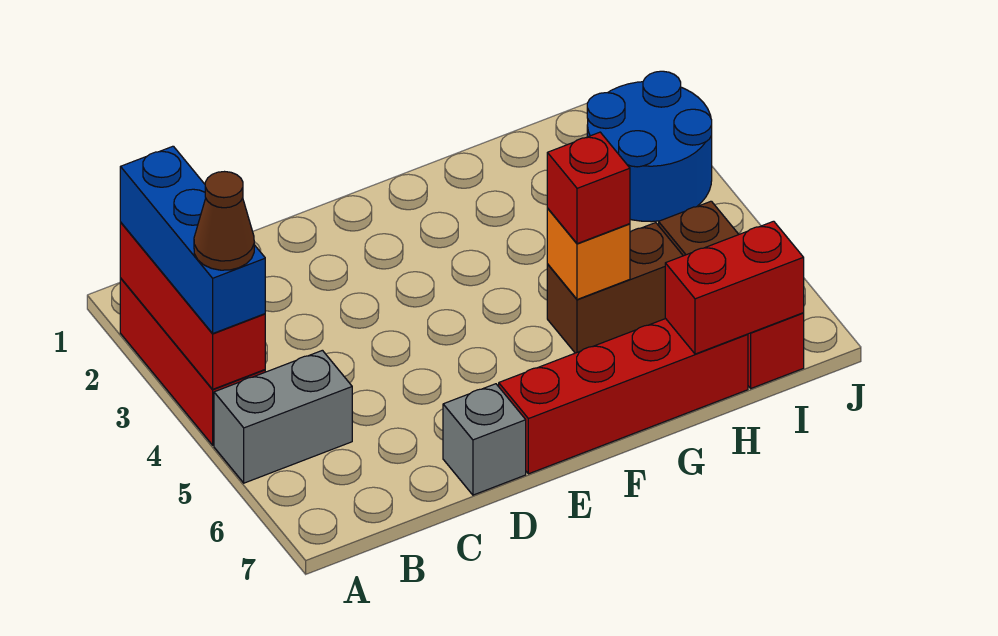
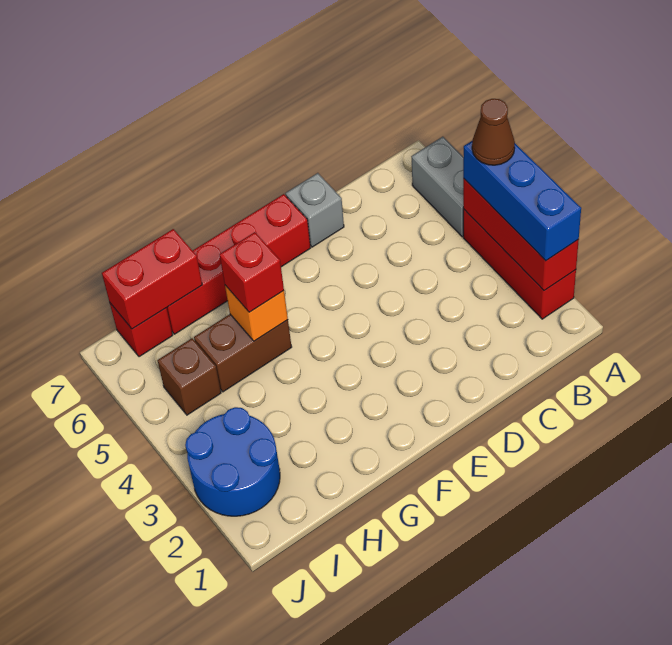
grey brick A5:B5 level 1 -> grey brick A5:A6 level 1

